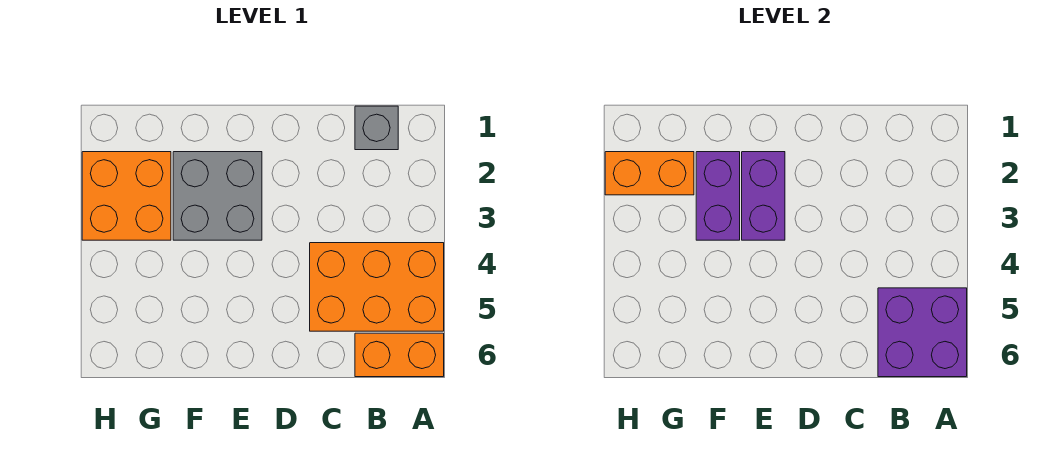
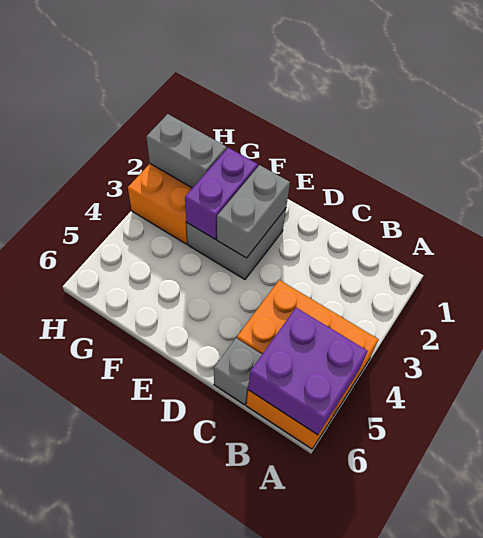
grey brick B1 level 1 -> grey brick C6 level 1
purple brick E2:E3 level 2 -> grey brick E2:E3 level 2
orange brick G2:H2 level 2 -> grey brick G2:H2 level 2

